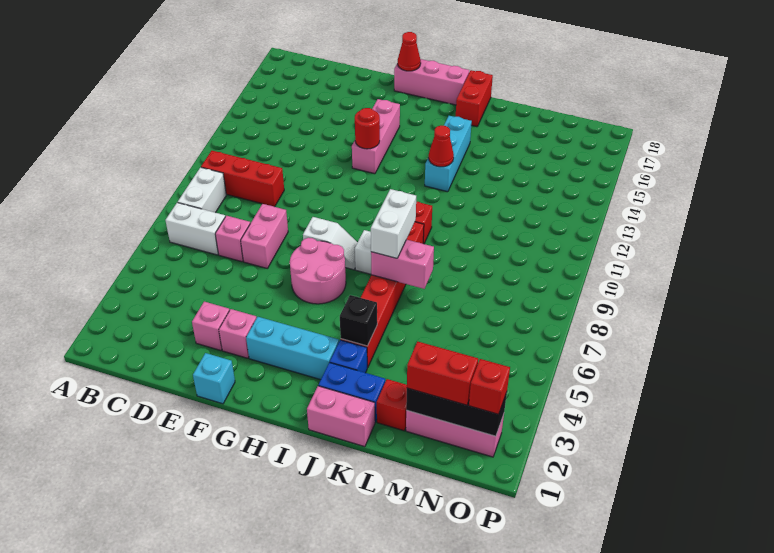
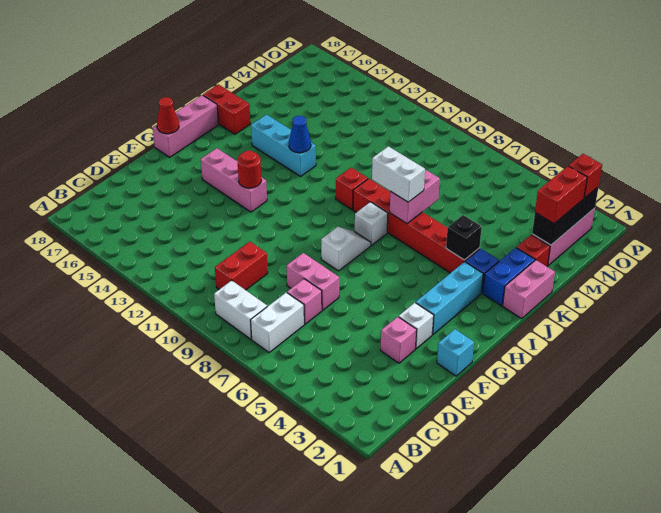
red brick B10:D10 level 1 -> red brick C10:D10 level 1
pink brick F3 level 1 -> white brick F3 level 1
pink round brick G6:H7 level 1 -> none
red cone J13 level 2 -> blue cone J13 level 2

